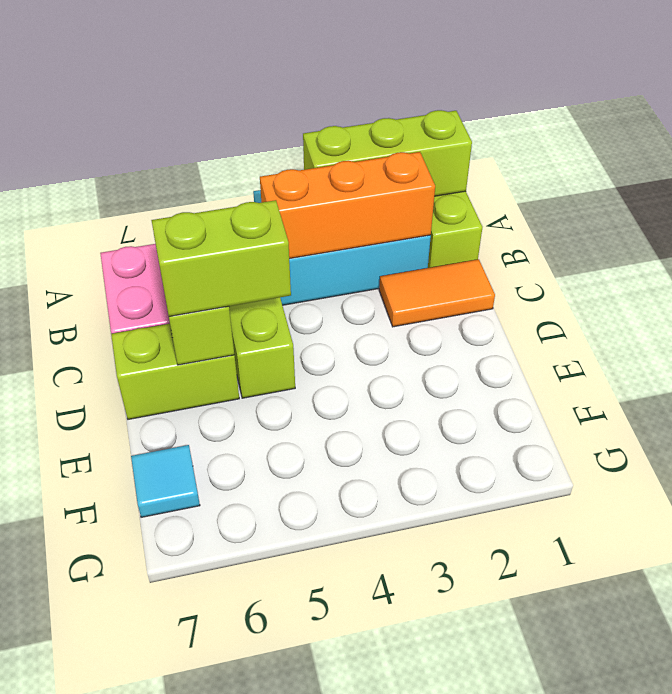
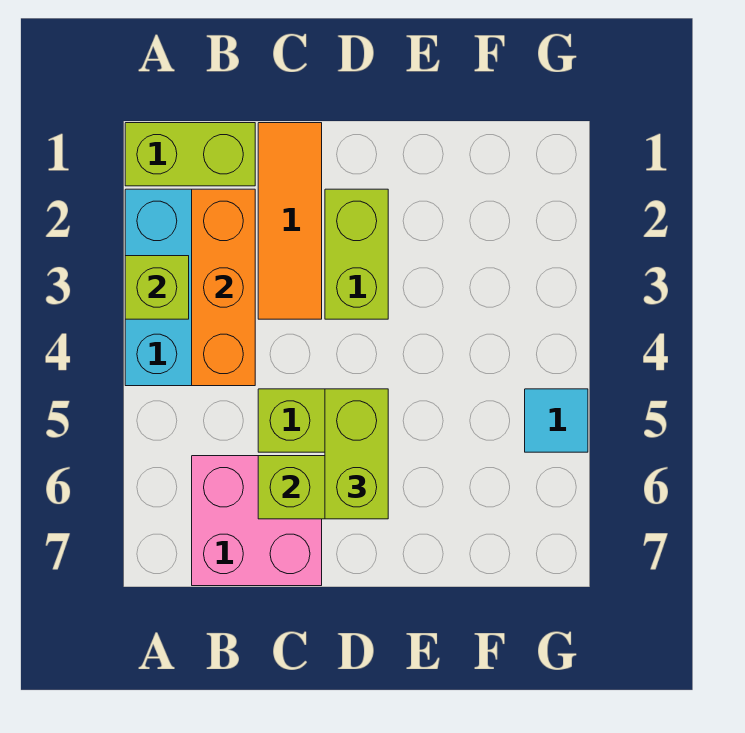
lime brick A1:A3 level 2 -> lime brick A3 level 2
orange tile C1:C2 level 1 -> orange tile C1:C3 level 1
lime brick D6:D7 level 1 -> lime brick D2:D3 level 1
cyan tile F7 level 1 -> cyan tile G5 level 1

